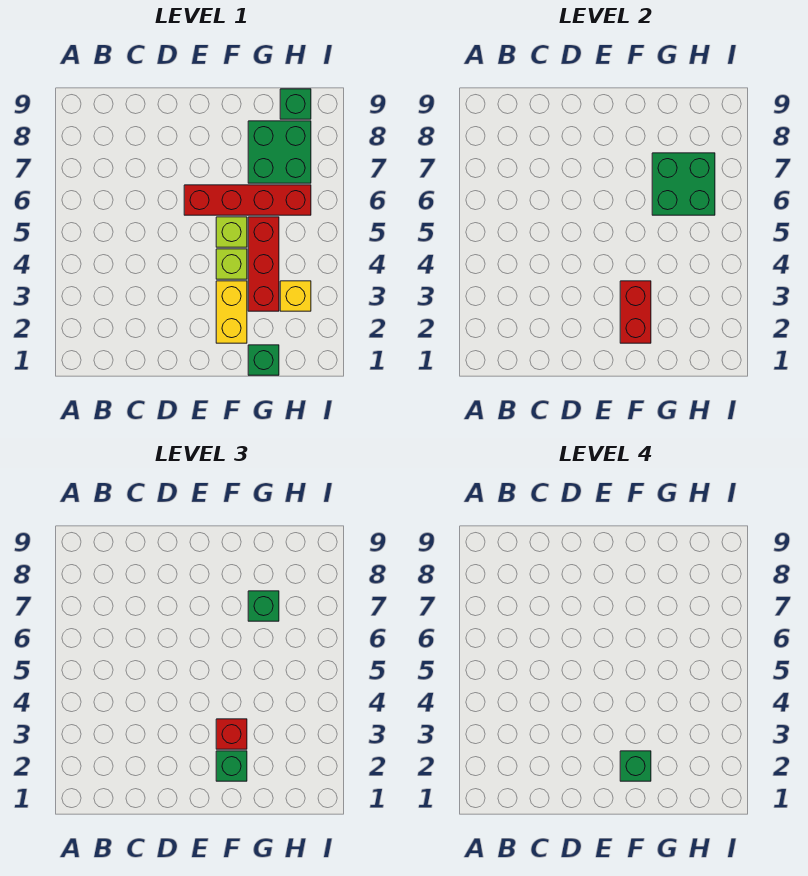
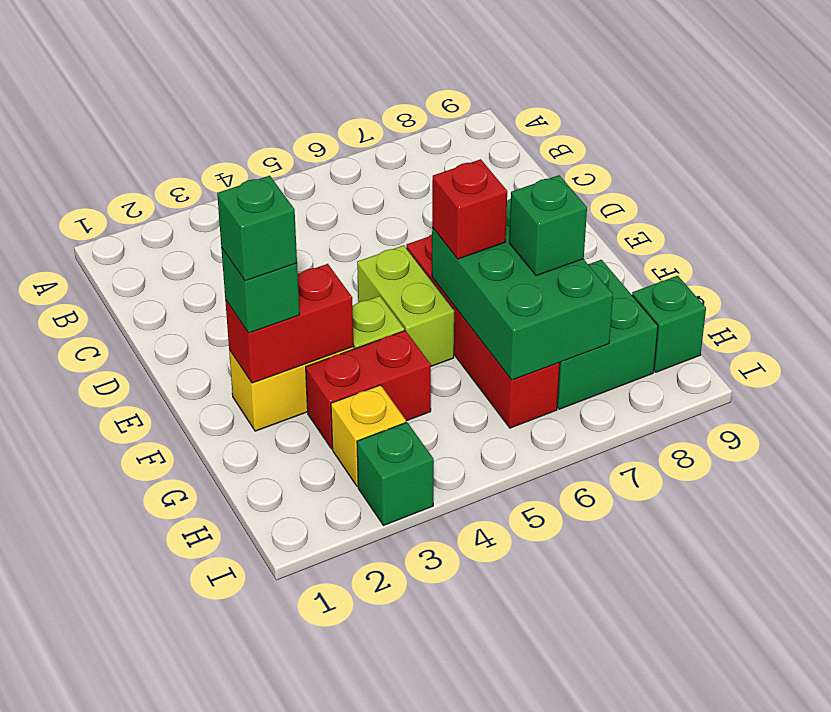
red brick F3 level 3 -> red brick F6 level 3
lime brick F5 level 1 -> lime brick E5:F5 level 1
green brick G1 level 1 -> green brick I3 level 1
red brick G3:G5 level 1 -> red brick G3:G4 level 1
green brick G6:H7 level 2 -> green brick F6:H7 level 2

